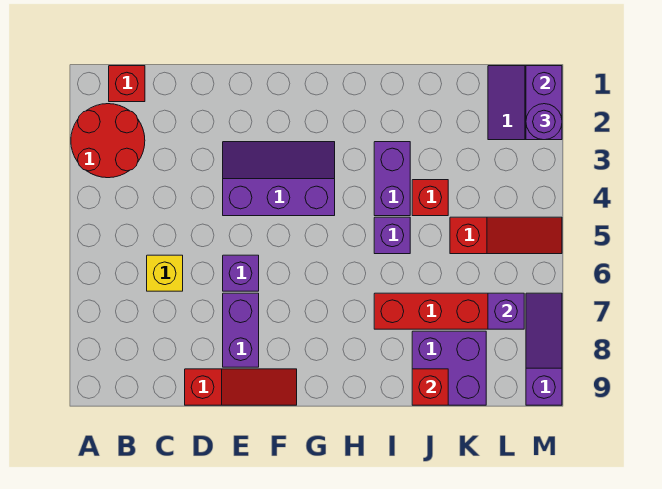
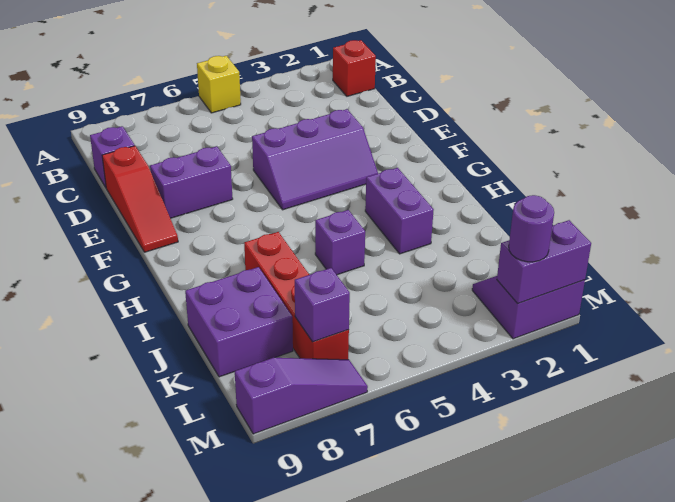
red round brick A2:B3 level 1 -> none
yellow brick C6 level 1 -> yellow brick A5 level 1
purple slope E3:G4 level 1 top 4 -> purple slope E3:F5 level 1 top E
purple brick E6 level 1 -> purple brick C9 level 1
purple brick I3:I4 level 1 -> purple brick H3:I3 level 1
red brick J4 level 1 -> none
red brick J9 level 2 -> none
red slope K5:M5 level 1 top K -> none

